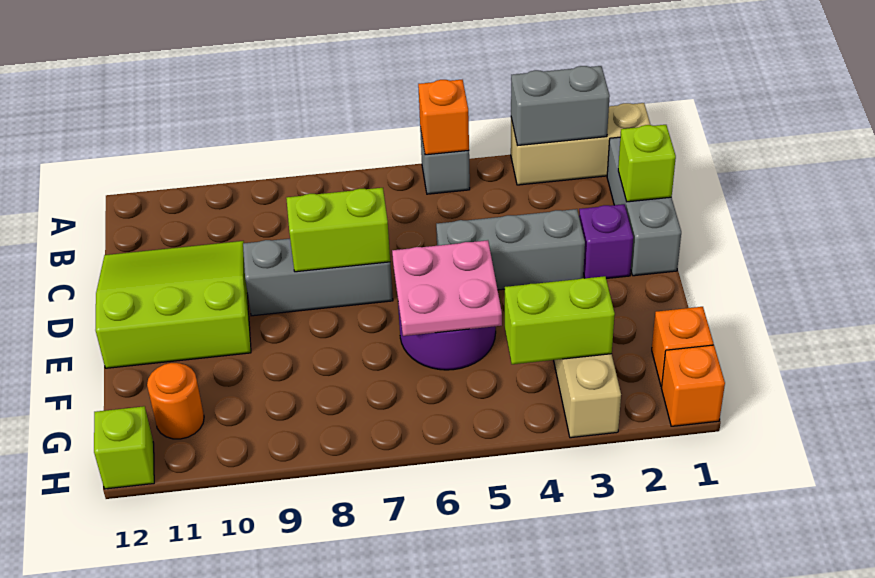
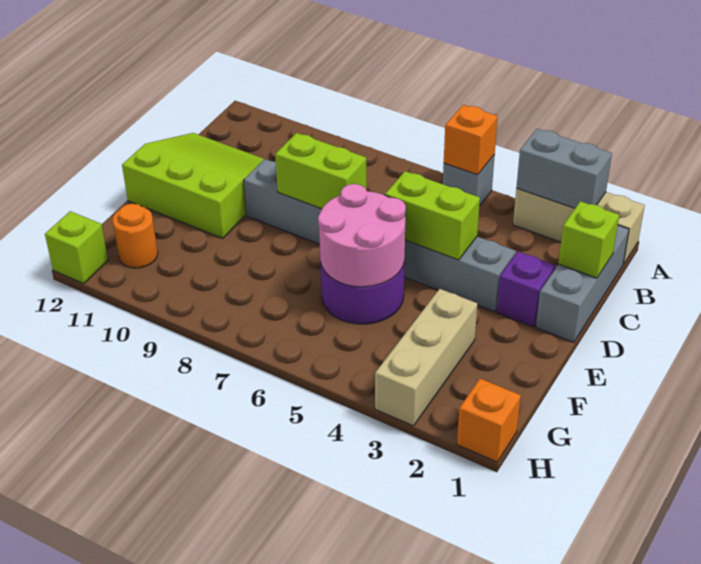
pink plate E5:F6 level 2 -> pink round brick E5:F6 level 2
orange brick G1 level 1 -> none
lime brick G3:G4 level 2 -> lime brick D4:D5 level 2

